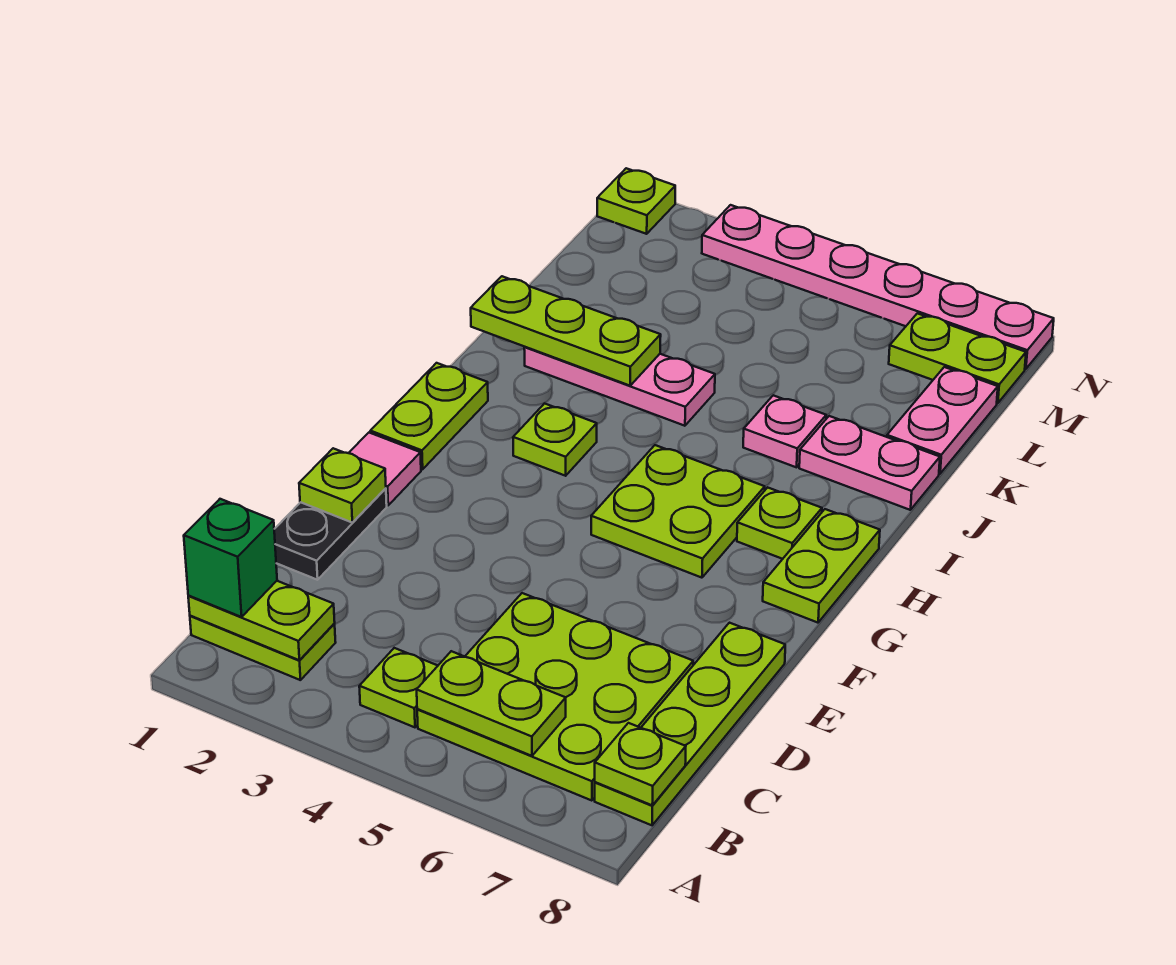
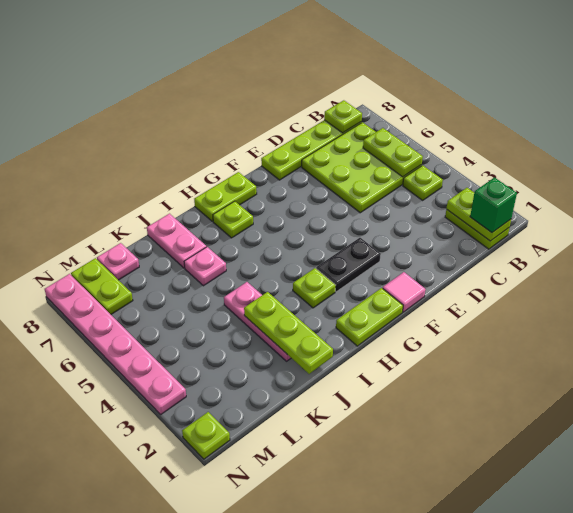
black plate D1:E1 level 1 -> black plate F3:G3 level 1
lime plate E1 level 2 -> none
lime plate G5:H6 level 1 -> none
pink plate K8:L8 level 1 -> pink plate L8 level 1

